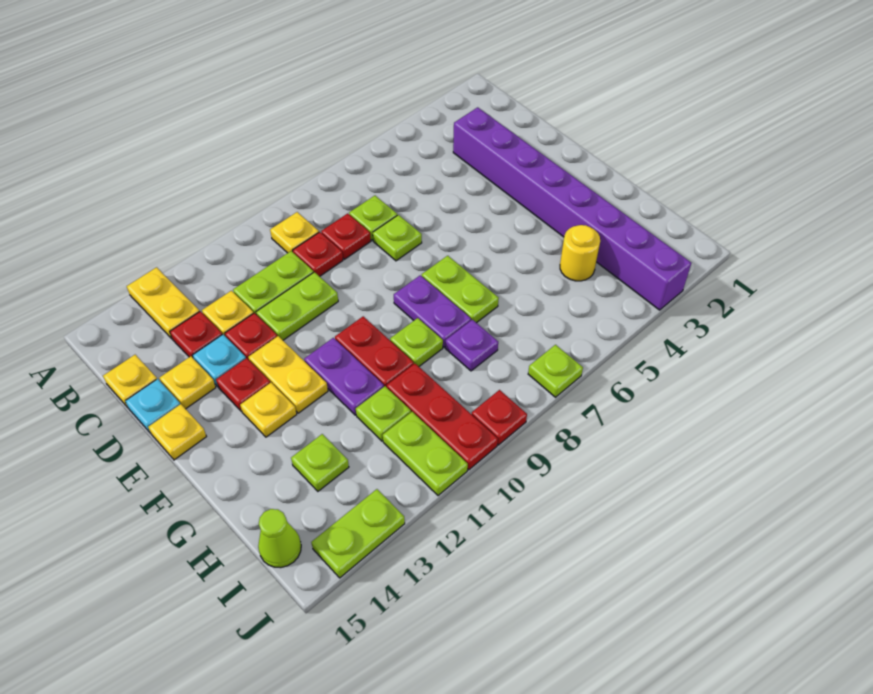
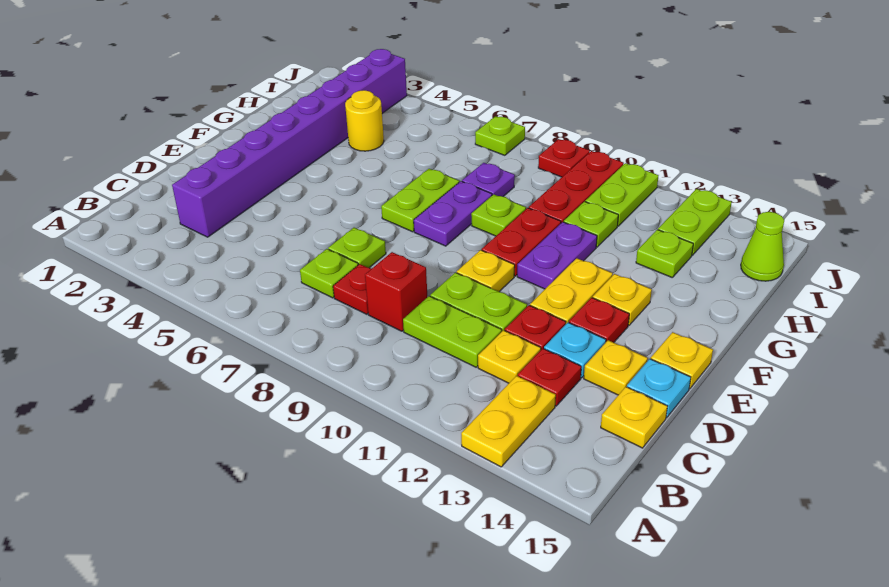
yellow plate B9 level 1 -> yellow plate E10 level 1
red plate C9 level 1 -> red brick C9 level 1
lime plate J13:J14 level 1 -> lime plate I13:J13 level 1

